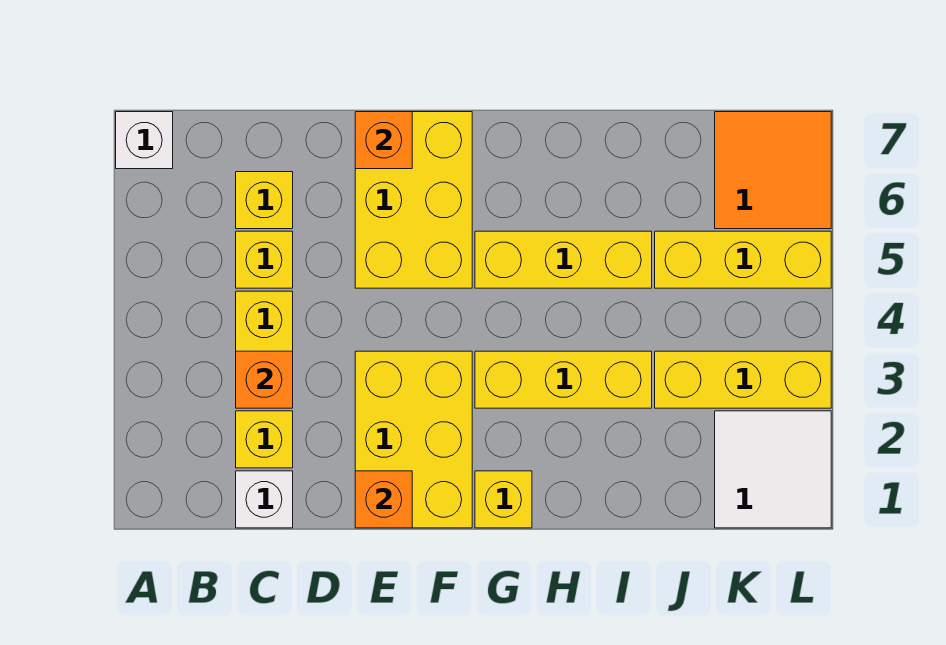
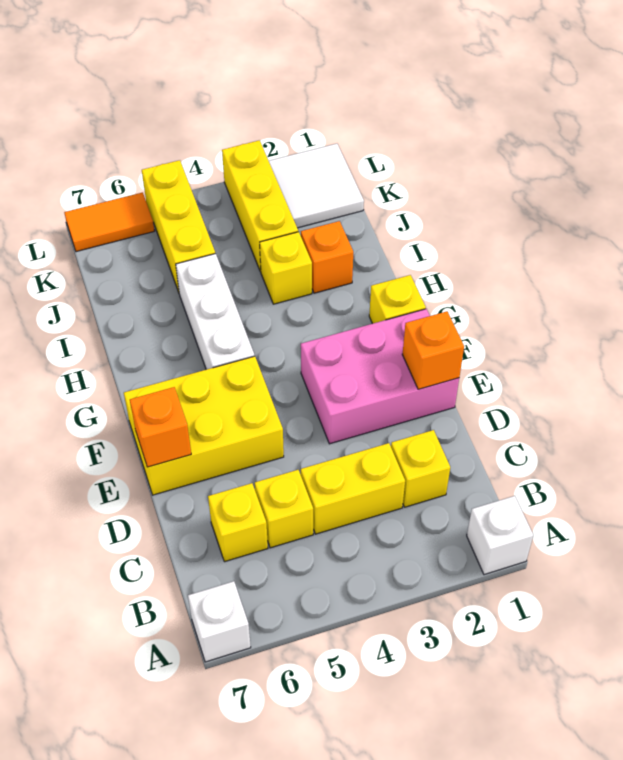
white brick C1 level 1 -> white brick A1 level 1
orange brick C3 level 2 -> orange brick I2 level 1
yellow brick E1:F3 level 1 -> pink brick E1:F3 level 1
yellow brick G3:I3 level 1 -> yellow brick I3 level 1
yellow brick G5:I5 level 1 -> white brick G5:I5 level 1
orange tile K6:L7 level 1 -> orange tile L6:L7 level 1

